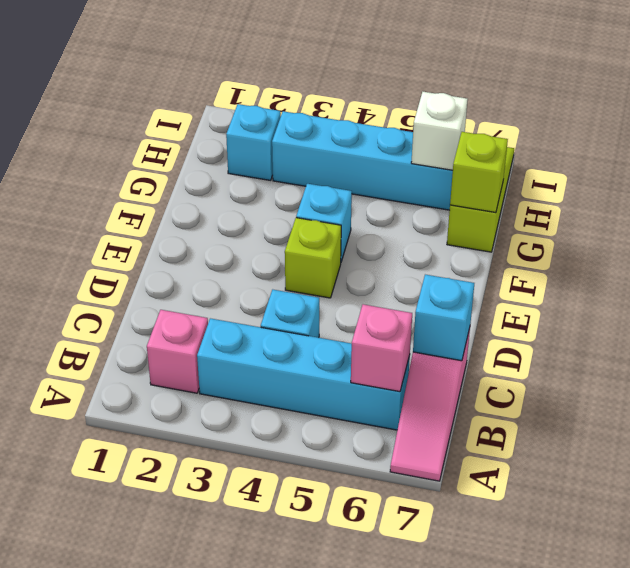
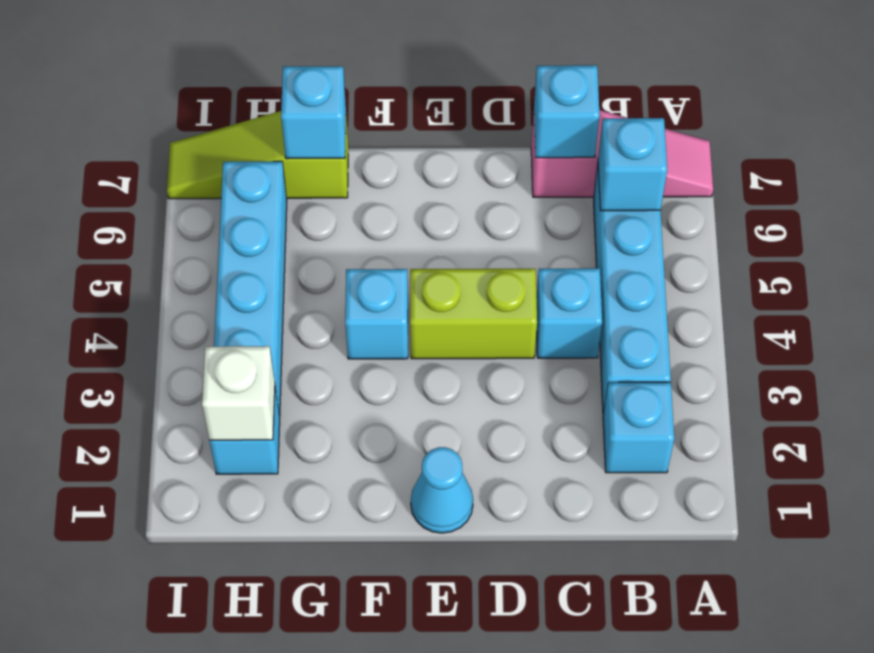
pink brick B2 level 1 -> cyan brick B2 level 1
pink brick B6 level 2 -> cyan brick B6 level 2
none -> cyan cone E1 level 1
lime brick E4 level 1 -> lime brick D4:E4 level 1
lime brick G7 level 2 -> cyan brick G7 level 2
white brick H6 level 2 -> white brick H2 level 2

